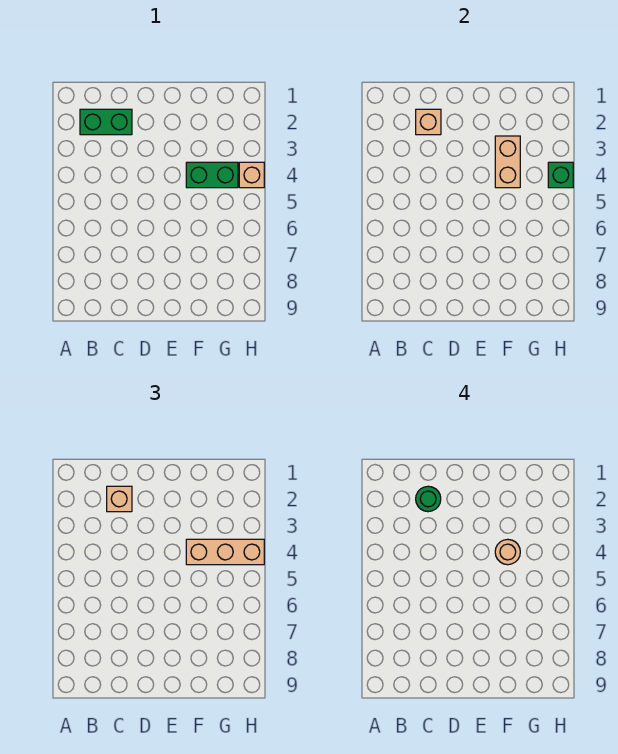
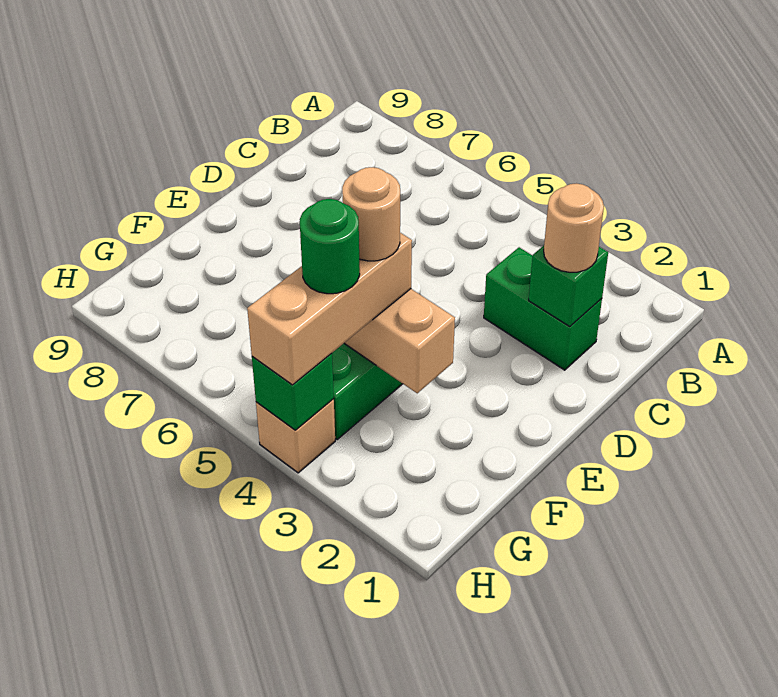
green brick B2:C2 level 1 -> green brick C2:C3 level 1
tan brick C2 level 2 -> green brick C2 level 2
tan brick C2 level 3 -> tan round brick C2 level 3
green round brick C2 level 4 -> green round brick G4 level 4

